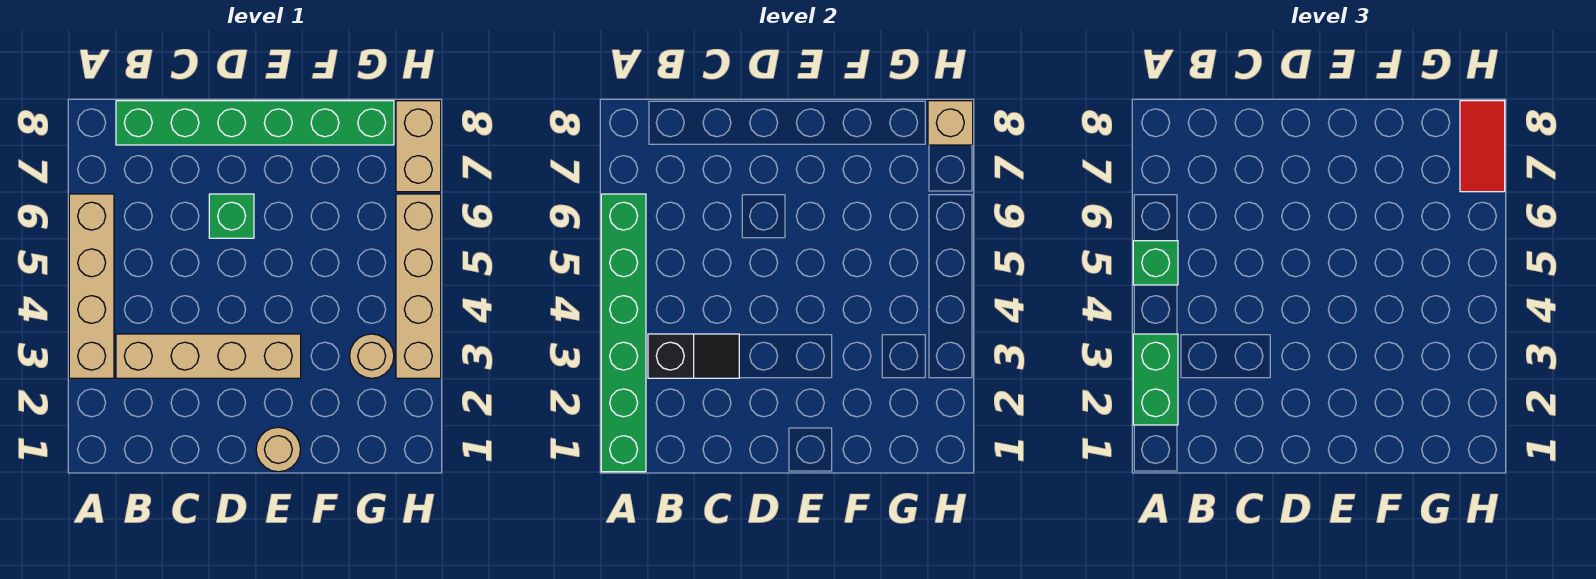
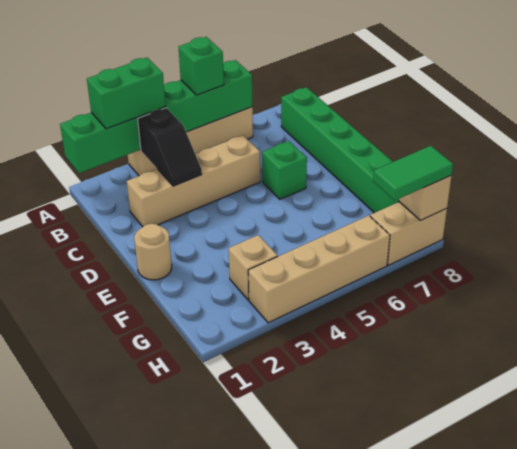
tan brick B3:E3 level 1 -> tan brick C2:C5 level 1
tan round brick G3 level 1 -> tan brick G3 level 1
red tile H7:H8 level 3 -> green tile H7:H8 level 3

